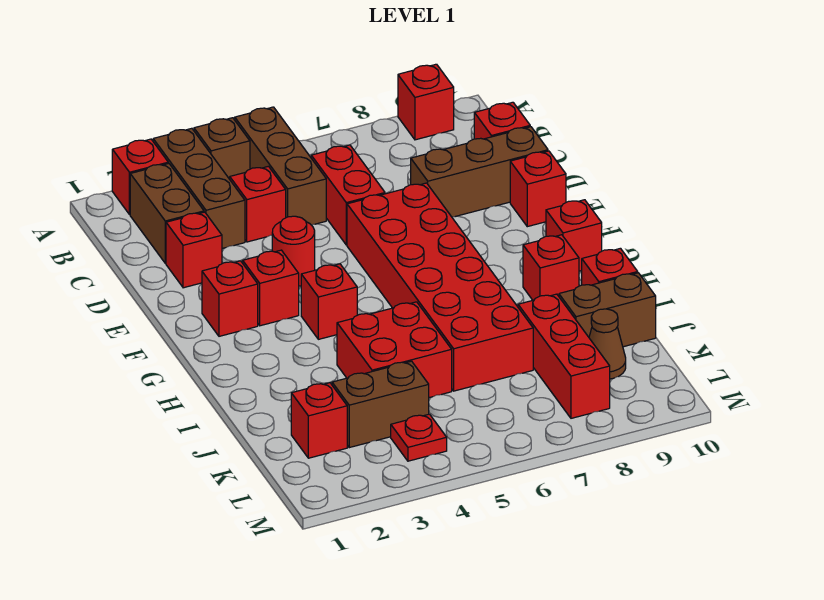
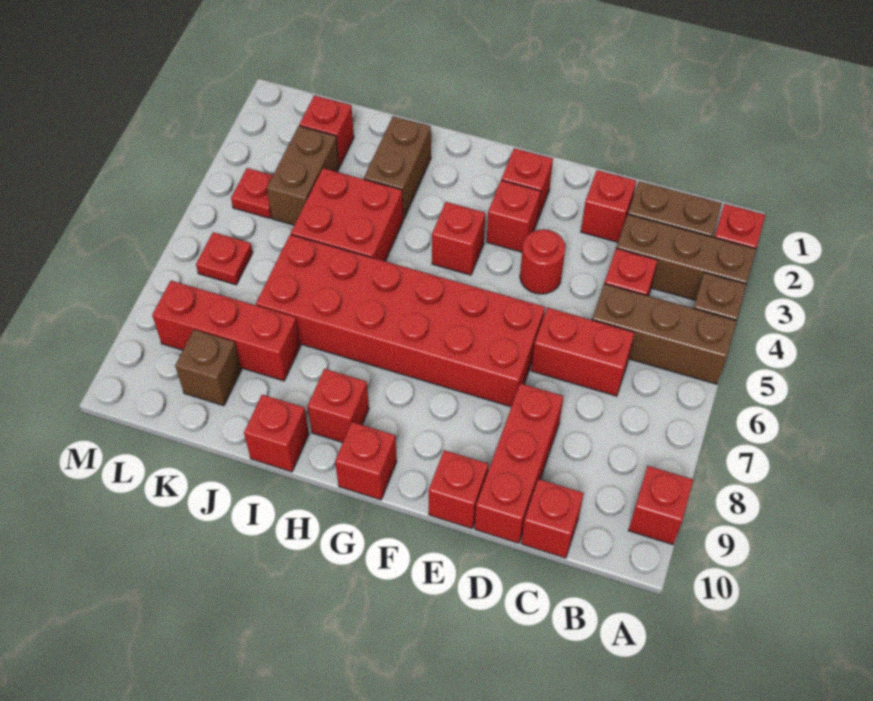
brown brick D8:D10 level 1 -> red brick D8:D10 level 1
brown brick J9:J10 level 1 -> brown brick I2:I3 level 1
brown cone K9 level 1 -> brown brick K9 level 1
none -> red plate L6 level 1

